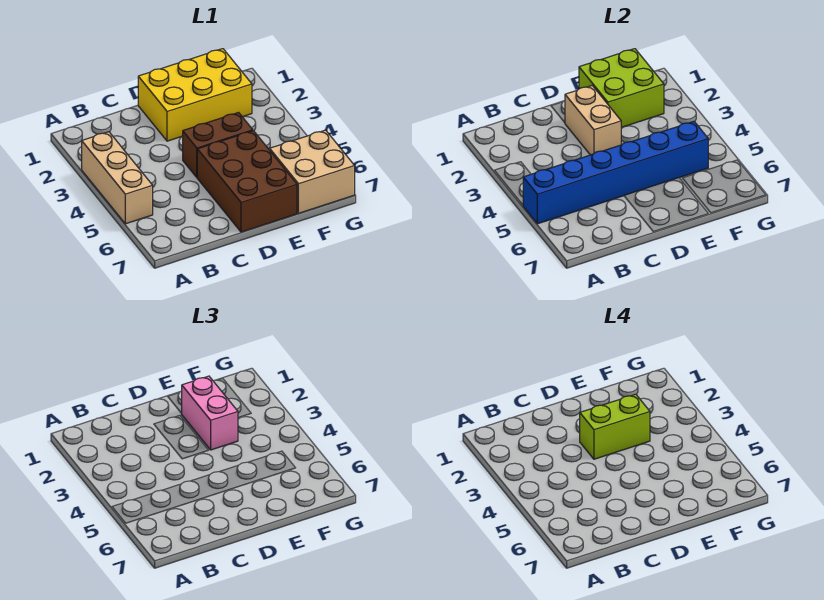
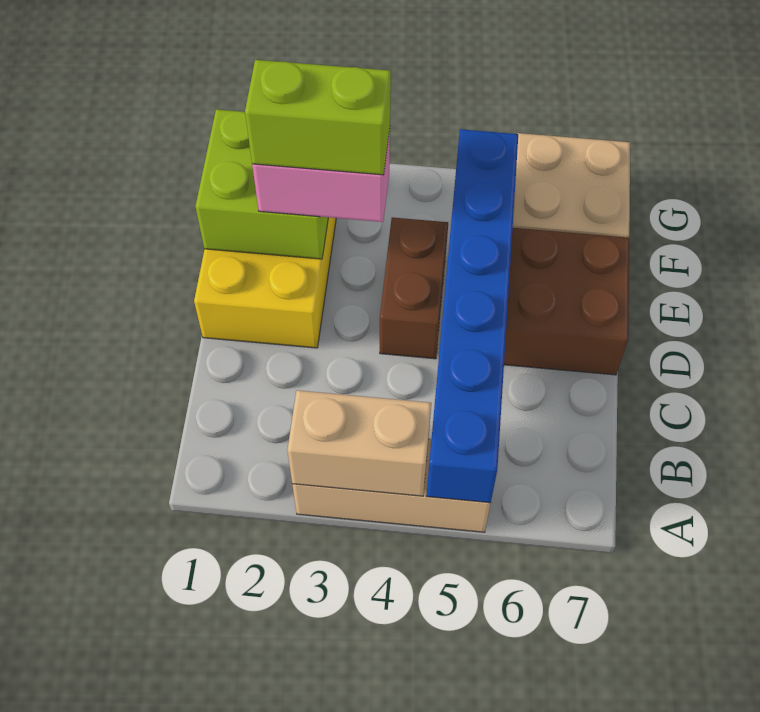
tan brick D2:D3 level 2 -> tan brick A3:A4 level 2
lime brick D3:E3 level 4 -> lime brick E2:E3 level 4

